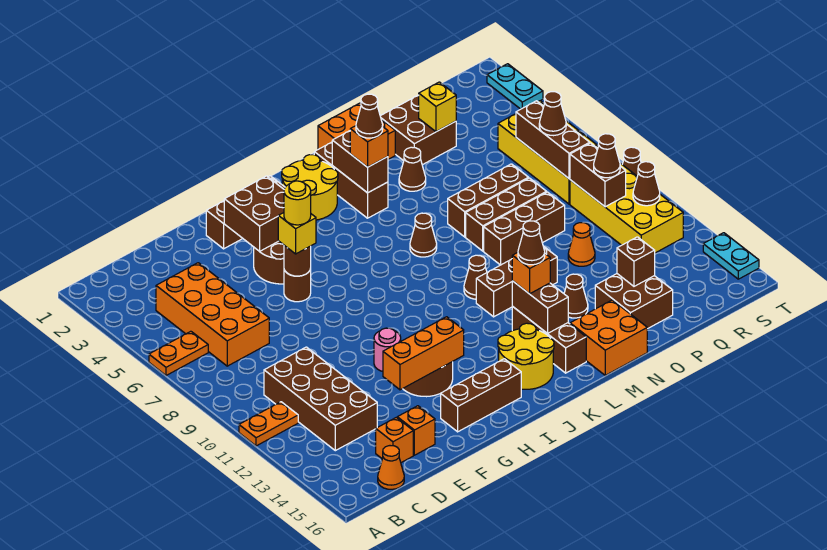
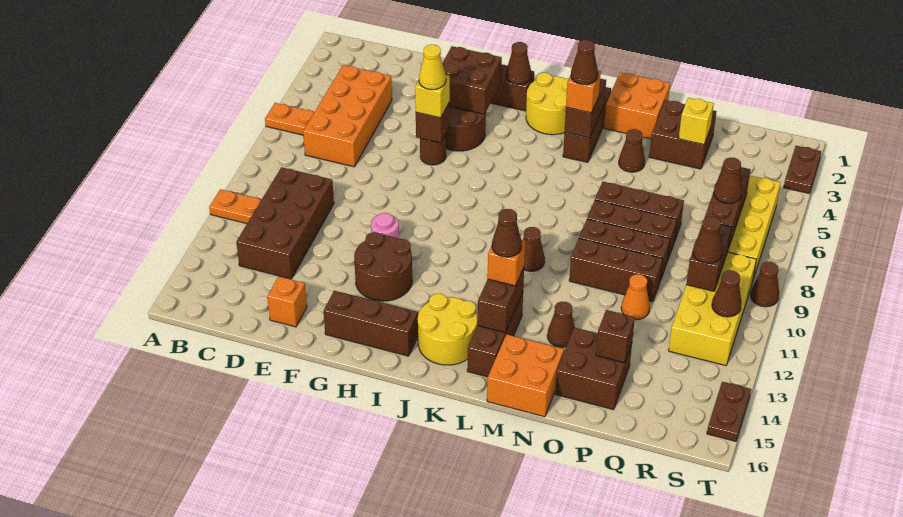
orange cone C16 level 1 -> none
orange brick D15 level 1 -> none
orange brick F13:H13 level 2 -> none
brown round brick G6 level 2 -> brown brick G6 level 2
yellow round brick G6 level 4 -> yellow cone G6 level 4
brown cone L7 level 1 -> brown cone I2 level 2
brown brick L11:N11 level 1 -> brown brick N10:P10 level 1
cyan plate T2:T3 level 1 -> brown plate T2:T3 level 1
cyan plate T14:T15 level 1 -> brown plate T14:T15 level 1

